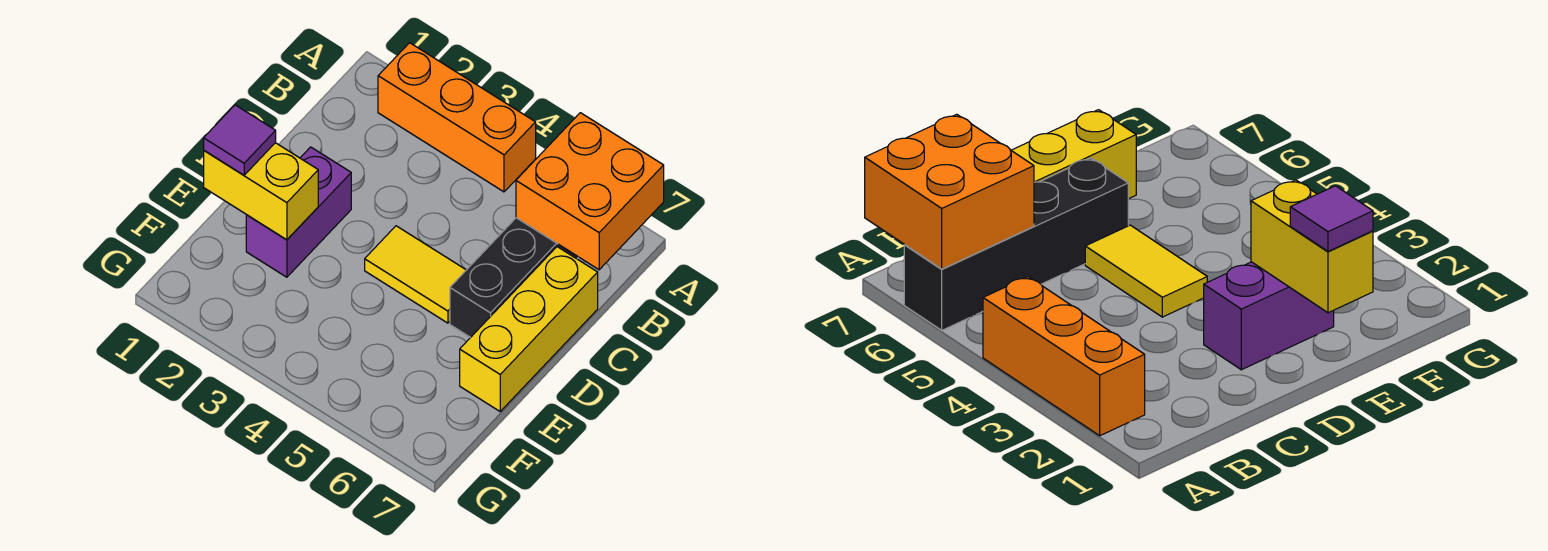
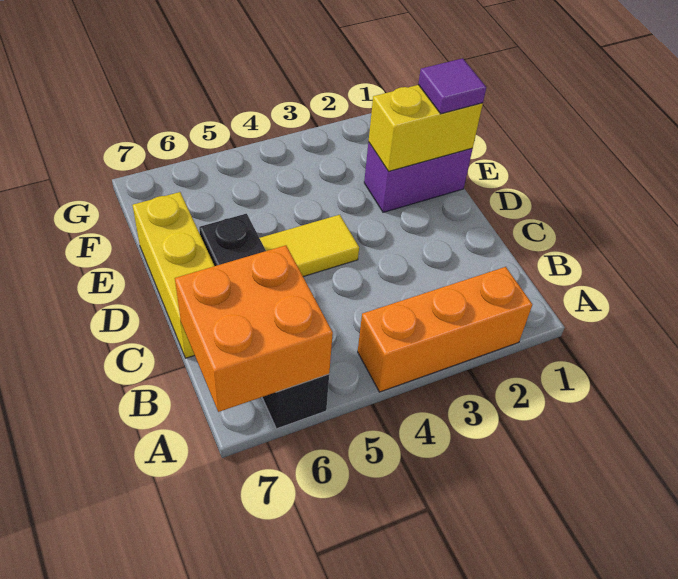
purple brick D2:E2 level 1 -> purple brick E1:E2 level 1

